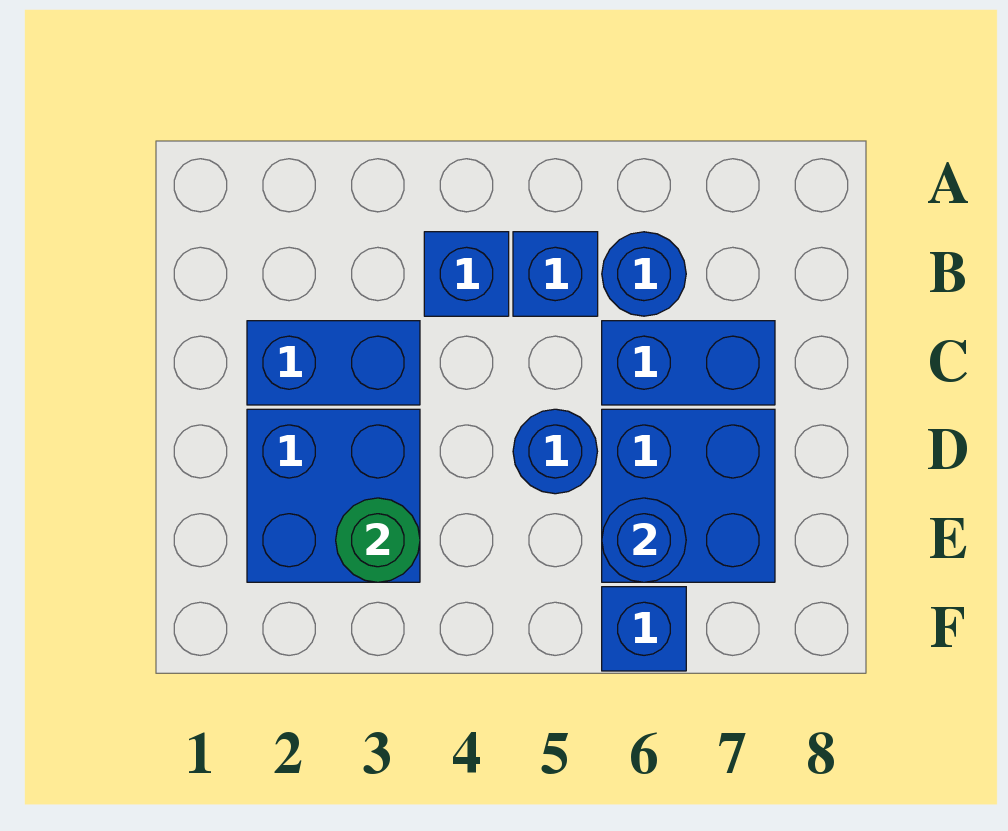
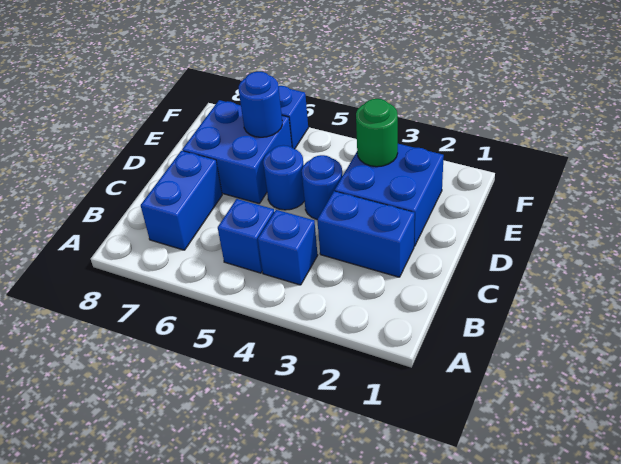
blue round brick B6 level 1 -> blue round brick D4 level 1
blue brick C6:C7 level 1 -> blue brick B7:C7 level 1

